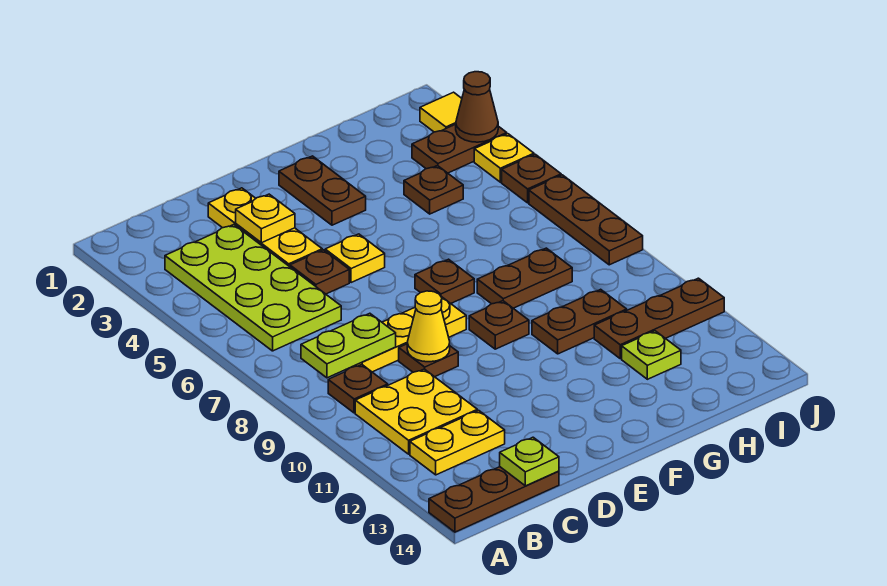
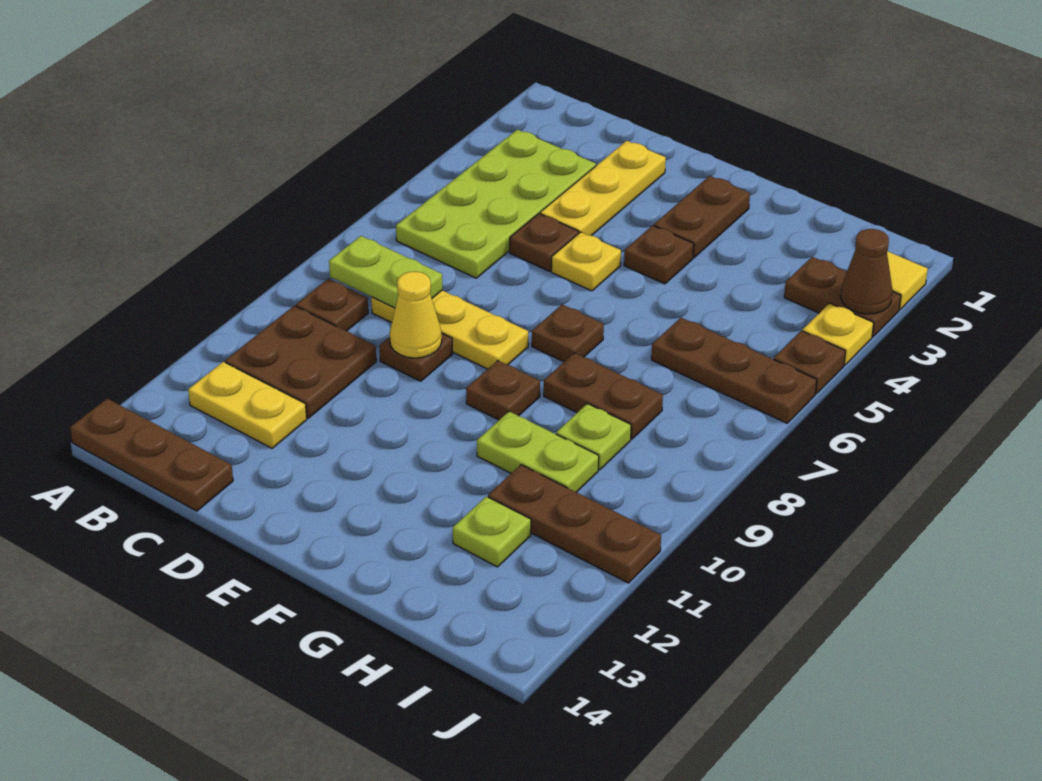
yellow plate B10:C11 level 1 -> brown plate B10:C11 level 1
lime plate C14 level 2 -> lime plate H9 level 1
yellow plate D3 level 2 -> none
brown plate G10:H10 level 1 -> lime plate G10:H10 level 1
brown plate H4 level 1 -> brown plate F4 level 1
brown plate J6:J8 level 1 -> brown plate H6:J6 level 1

